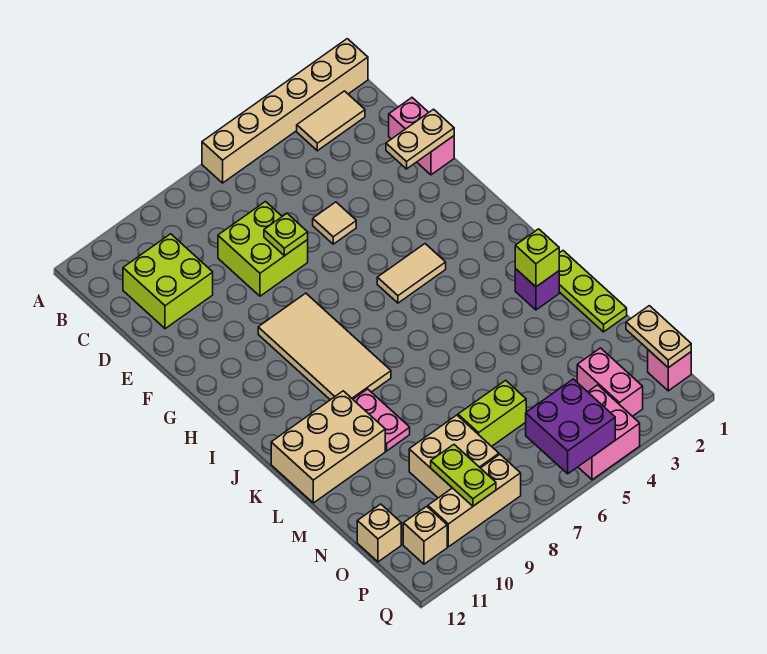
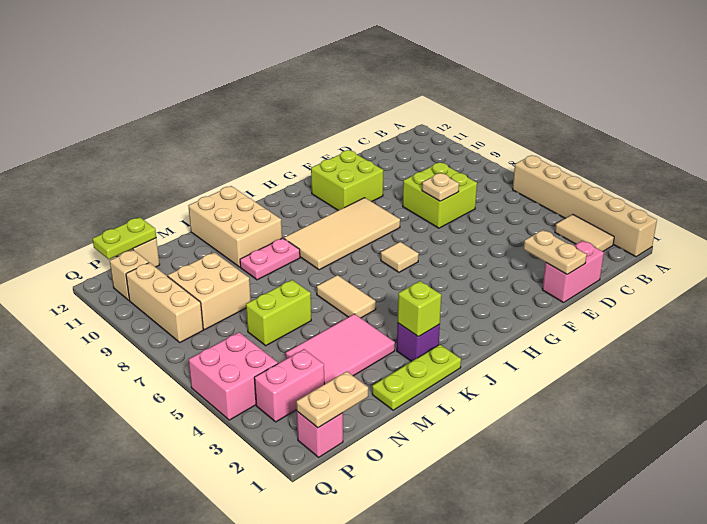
lime brick C10:D11 level 1 -> lime brick F10:G11 level 1
tan tile E5 level 1 -> tan tile H6 level 1
lime plate E7 level 2 -> tan plate E7 level 2
tan tile H4:H5 level 1 -> tan tile K5:K6 level 1
none -> pink tile L3:N4 level 1
lime brick N6:N7 level 1 -> lime brick M6:N6 level 1
lime plate O9:P9 level 2 -> lime plate O12:P12 level 2
purple brick P5:Q6 level 2 -> none

